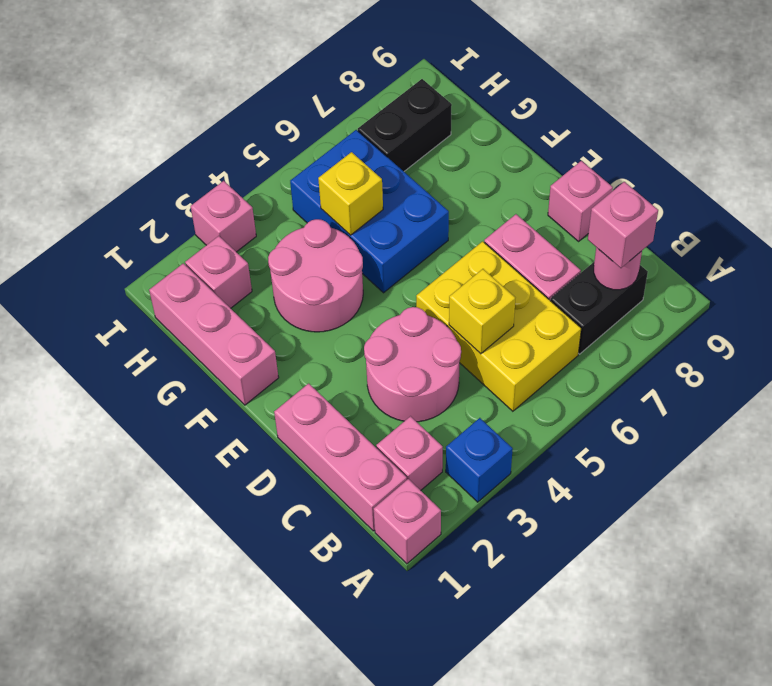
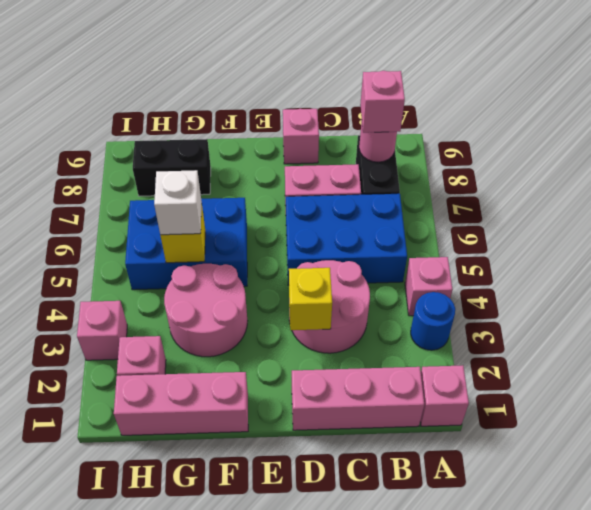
blue brick A3 level 1 -> blue round brick A3 level 1
pink brick B2 level 1 -> pink brick A4 level 1
yellow brick B5:D6 level 1 -> blue brick B5:D6 level 1
yellow brick C5 level 2 -> yellow brick D3 level 2
none -> white brick G5 level 3
black brick H7:H8 level 1 -> black brick G8:H8 level 1

